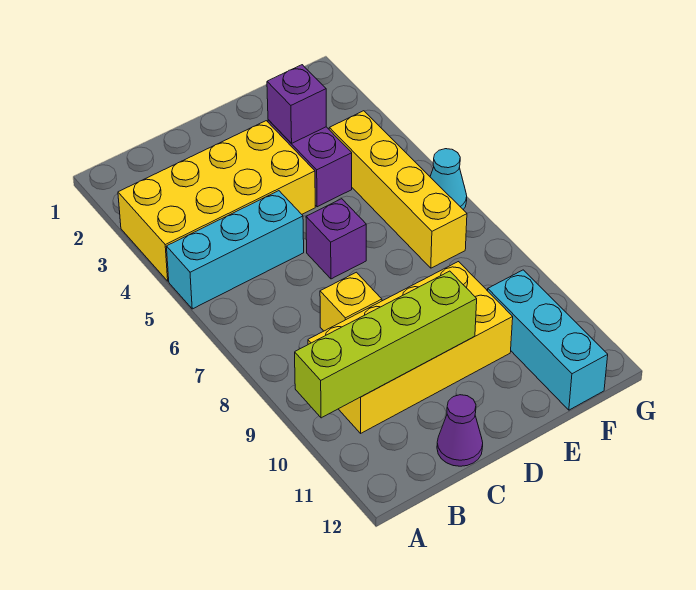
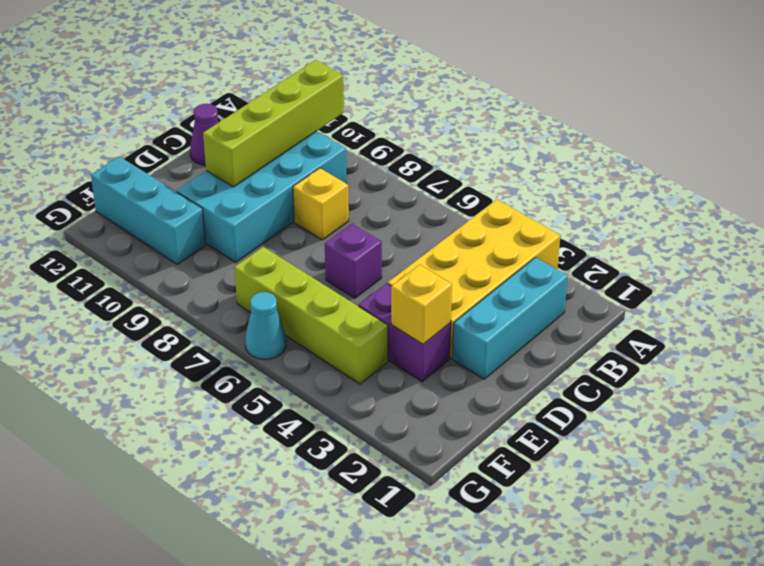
cyan brick A5:C5 level 1 -> cyan brick B2:D2 level 1
yellow brick B9:E10 level 1 -> cyan brick B9:E10 level 1
purple brick E3 level 2 -> yellow brick E3 level 2
yellow brick F4:F7 level 1 -> lime brick F4:F7 level 1

